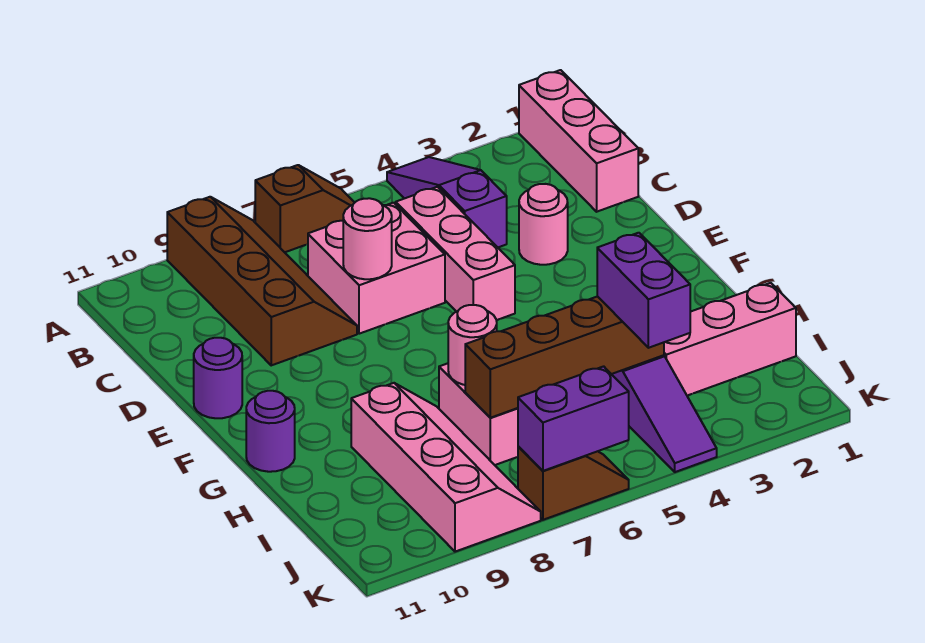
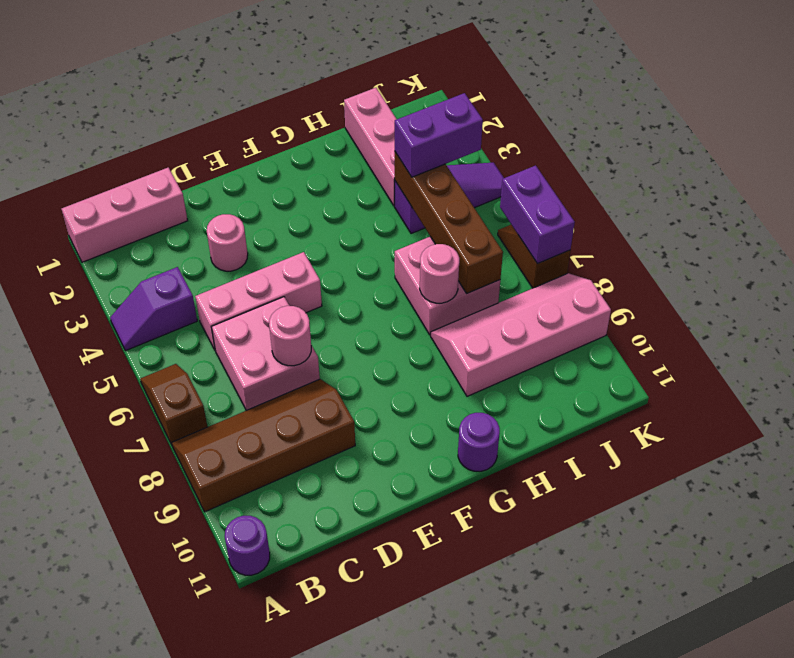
purple slope A4:C4 level 1 top C -> purple slope A4:B4 level 1 top B
purple round brick E11 level 1 -> purple round brick A11 level 1

